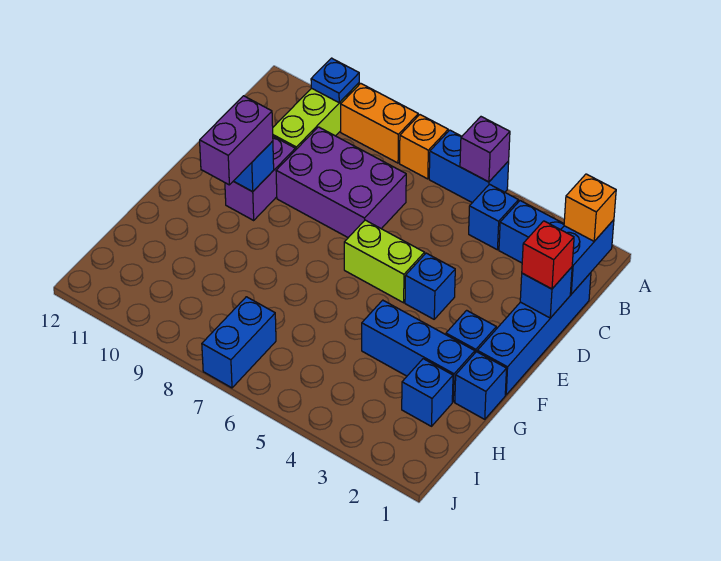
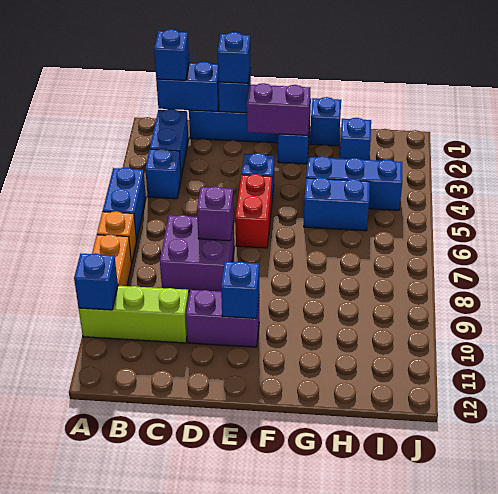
purple brick A5 level 2 -> purple brick D7 level 2
blue plate A10 level 2 -> blue brick A10 level 2
orange brick B1 level 3 -> blue brick B1 level 3
purple brick C7:D9 level 1 -> purple brick C7:D8 level 1
red brick D1 level 3 -> blue brick D1 level 3
lime brick E5:E6 level 1 -> red brick E5:E6 level 1
purple brick E10:F10 level 3 -> purple brick E2:F2 level 2
blue brick G2:G4 level 1 -> blue brick G4:I4 level 1
blue brick I7:J7 level 1 -> blue brick G5:H5 level 1

